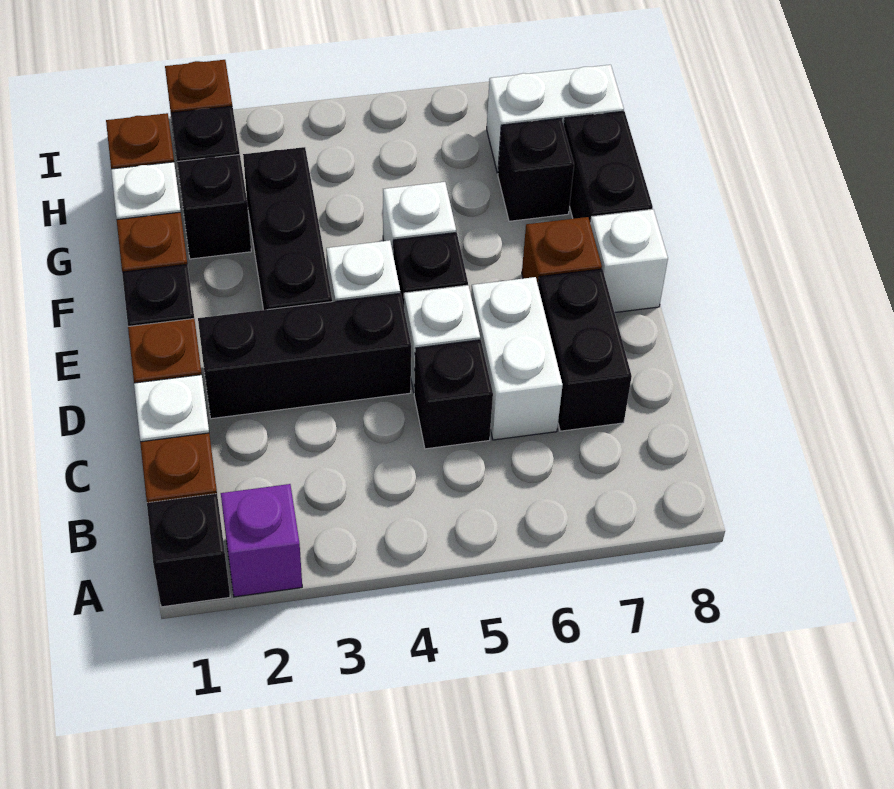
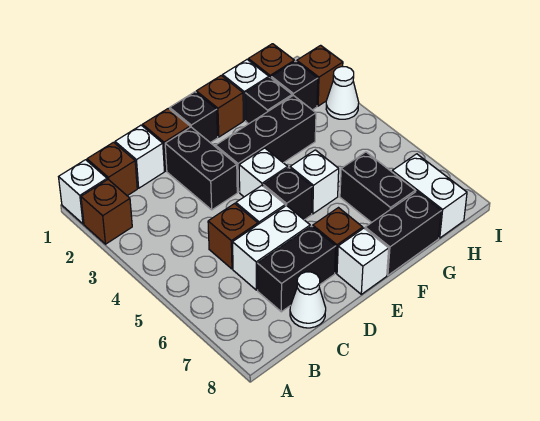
black brick A1 level 1 -> white brick A1 level 1
purple brick A2 level 1 -> brown brick A2 level 1
black brick C5 level 1 -> brown brick C5 level 1
none -> white cone C8 level 1
black brick D2:D4 level 1 -> black brick D2:D3 level 1
black brick G7 level 1 -> black brick G6:G7 level 1
none -> white cone I3 level 1

